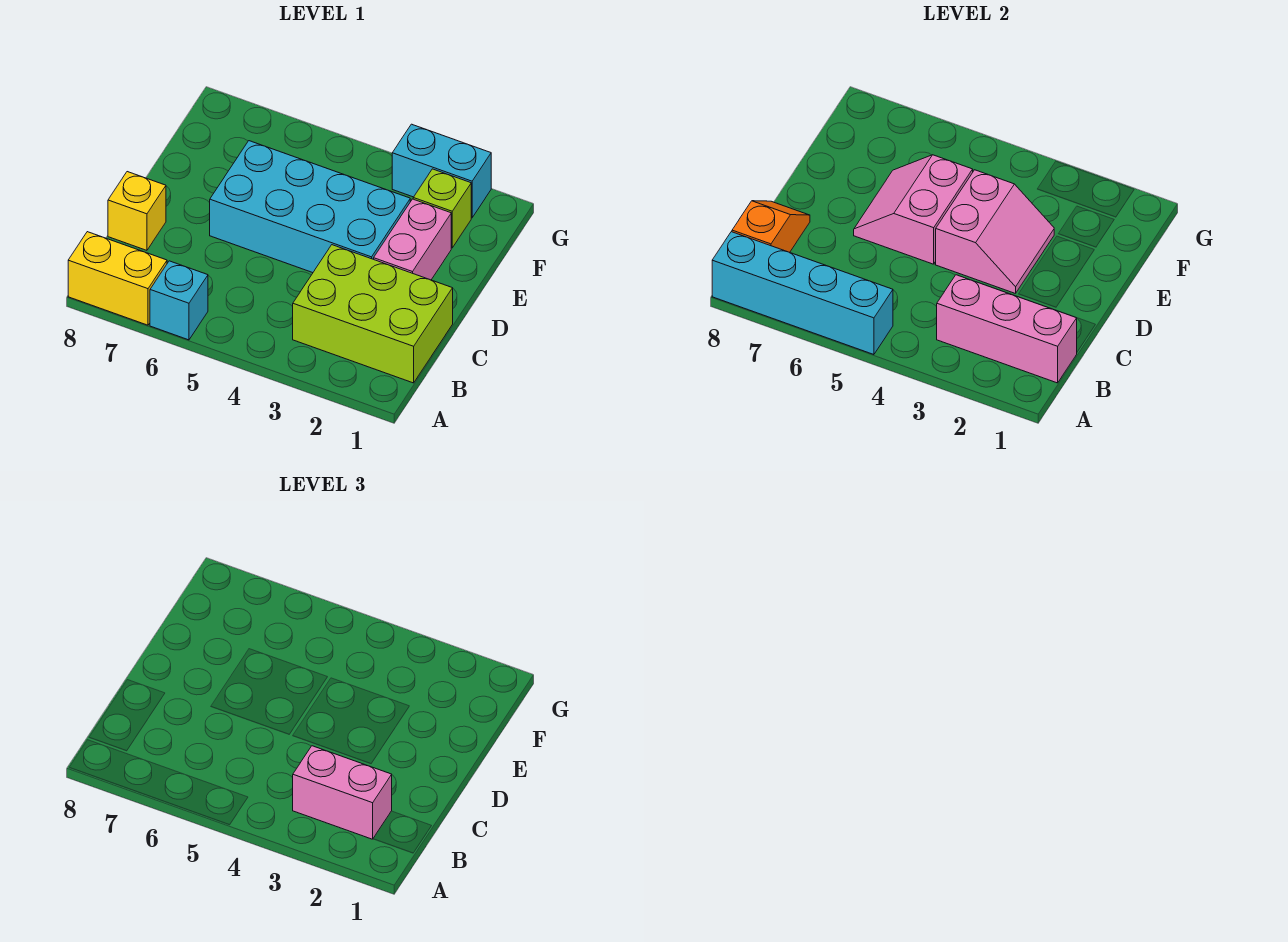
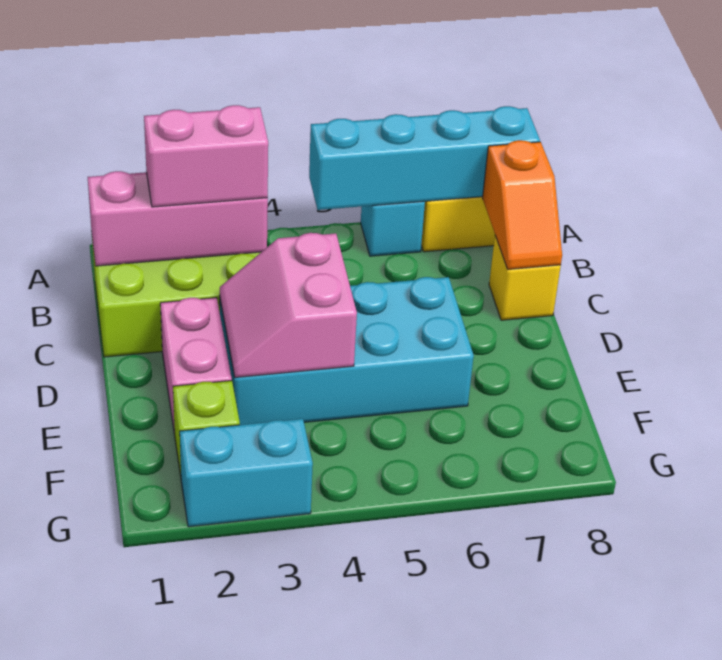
pink slope D5:E6 level 2 top 5 -> none

